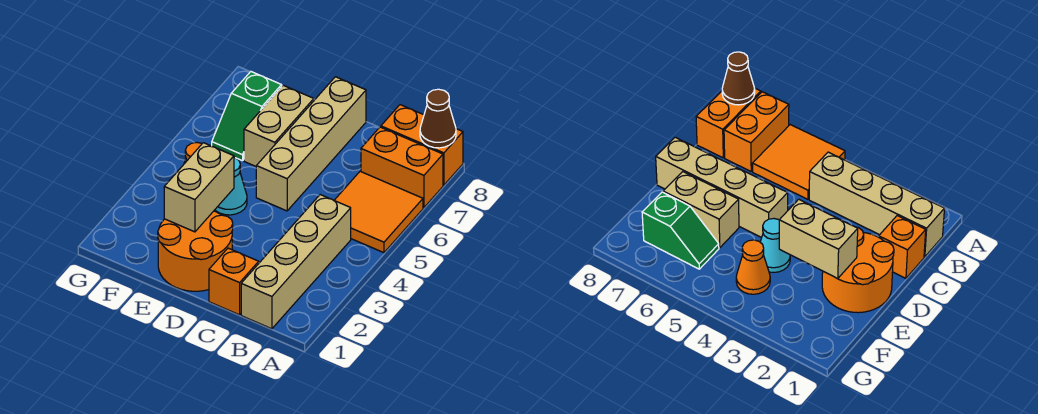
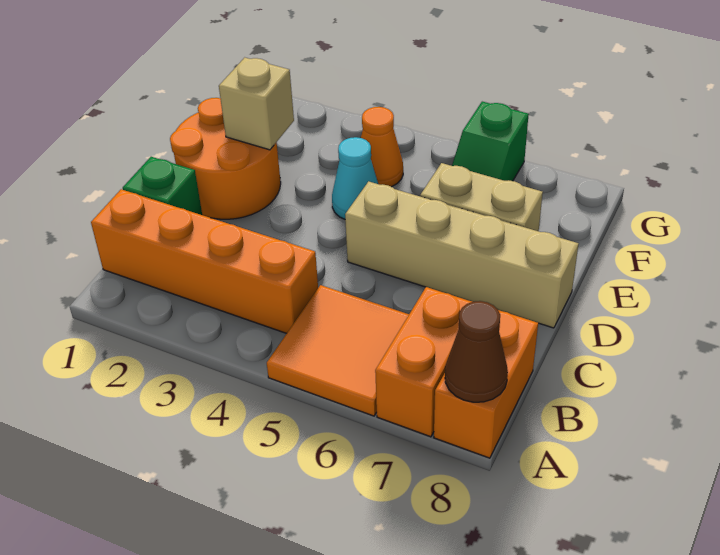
tan brick B1:B4 level 1 -> orange brick B1:B4 level 1
orange brick C1 level 1 -> green brick C1 level 1
tan brick E2:E3 level 2 -> tan brick E2 level 2
green slope F6:F7 level 1 top 7 -> green slope F6:G6 level 1 top G

